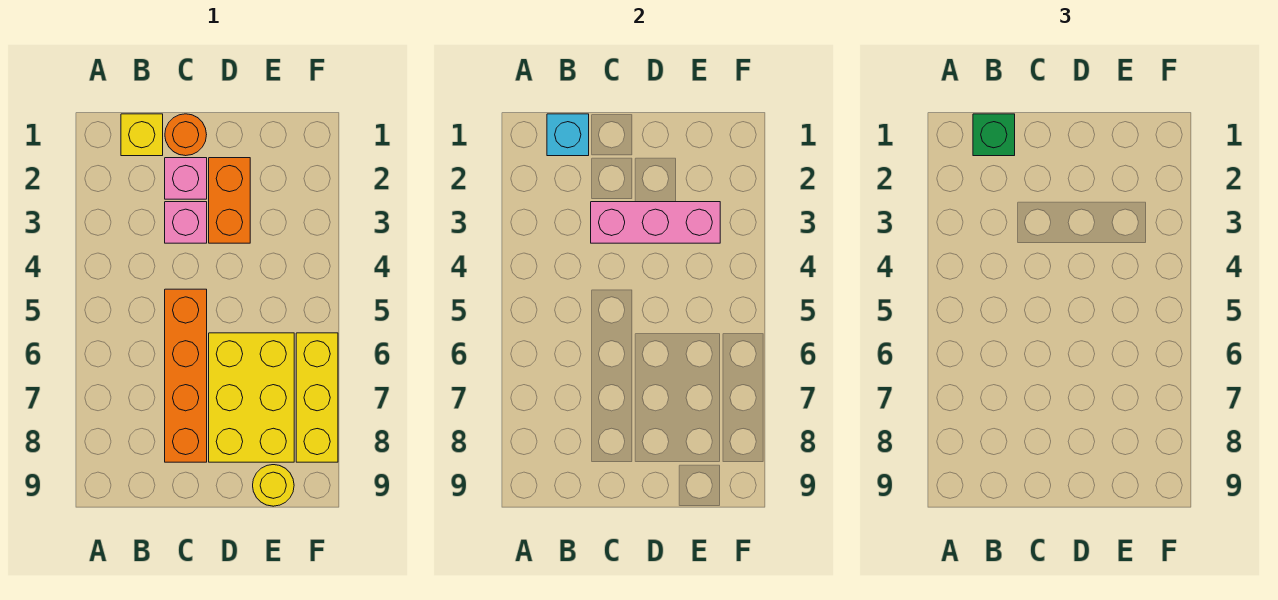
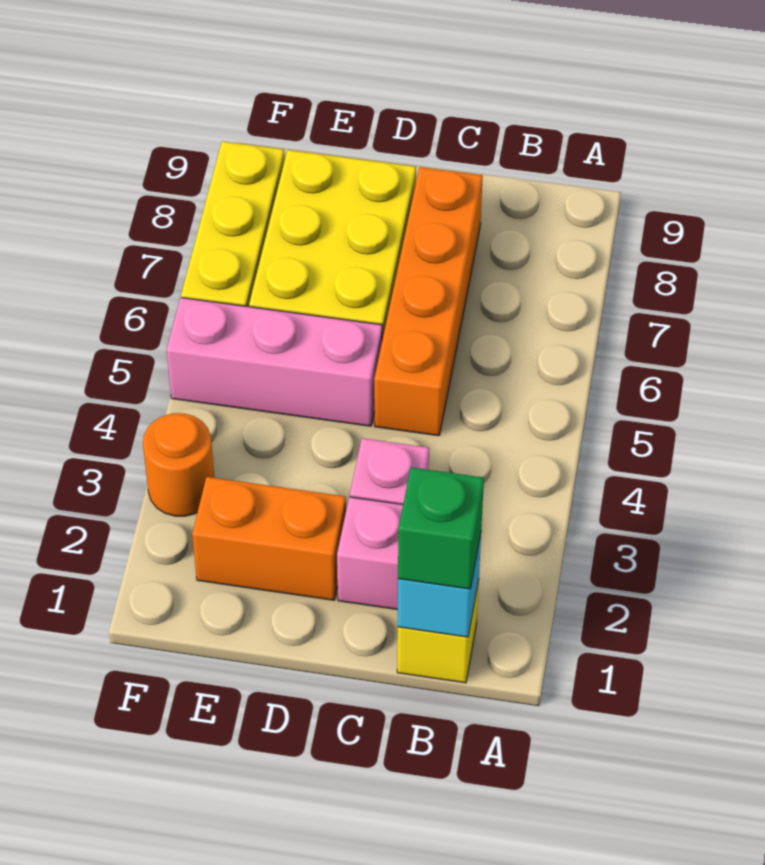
orange round brick C1 level 1 -> orange round brick F3 level 1
pink brick C3:E3 level 2 -> pink brick D5:F5 level 1
orange brick D2:D3 level 1 -> orange brick D2:E2 level 1
yellow round brick E9 level 1 -> none

